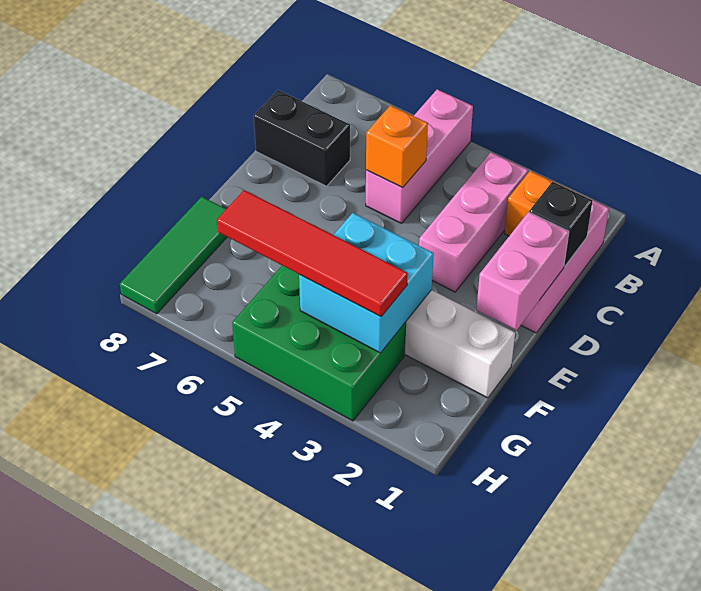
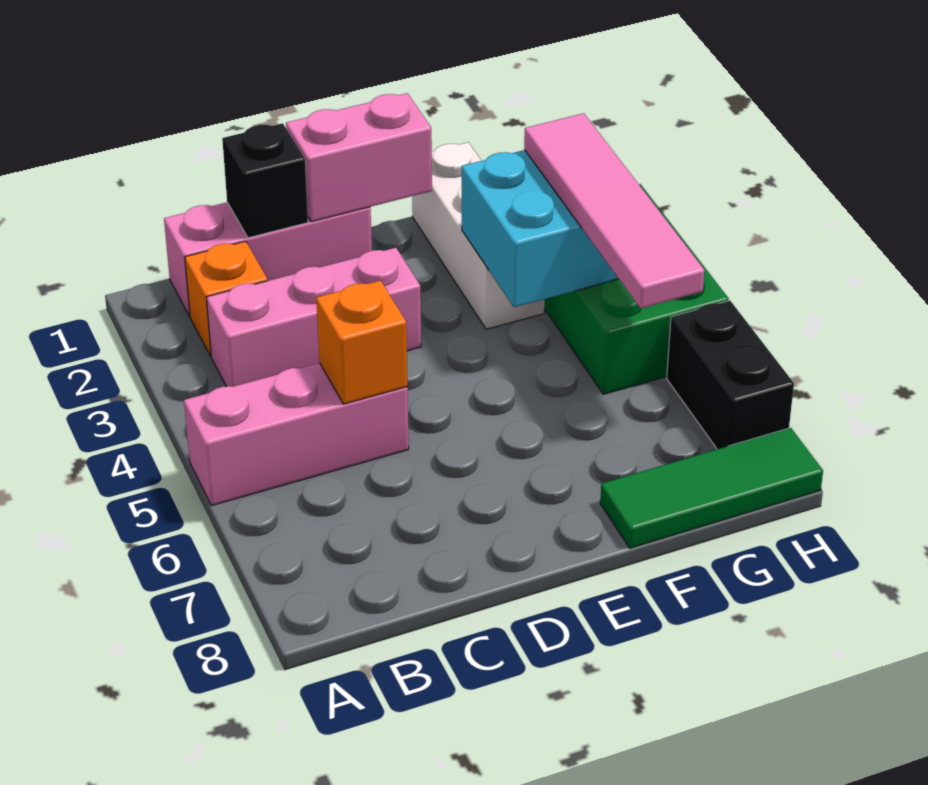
black brick C7:C8 level 1 -> black brick H6:H7 level 1
red tile G3:G6 level 3 -> pink tile G3:G6 level 3

